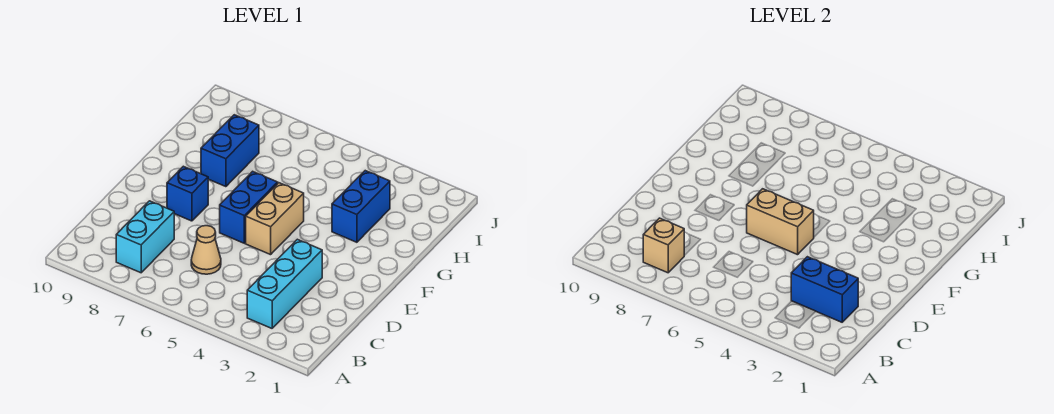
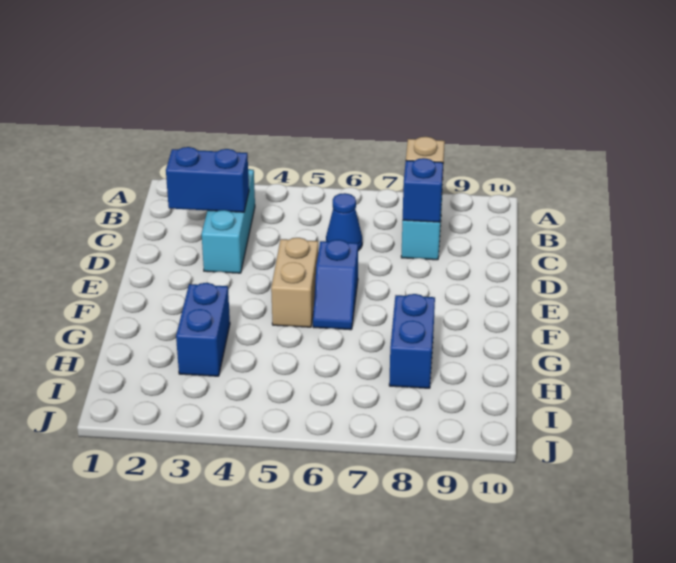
tan cone C6 level 1 -> blue cone C6 level 1
tan brick E5:E6 level 2 -> none
blue brick E6:F6 level 1 -> blue slope E6:F6 level 1 top E
blue brick E8 level 1 -> blue brick C8 level 2

